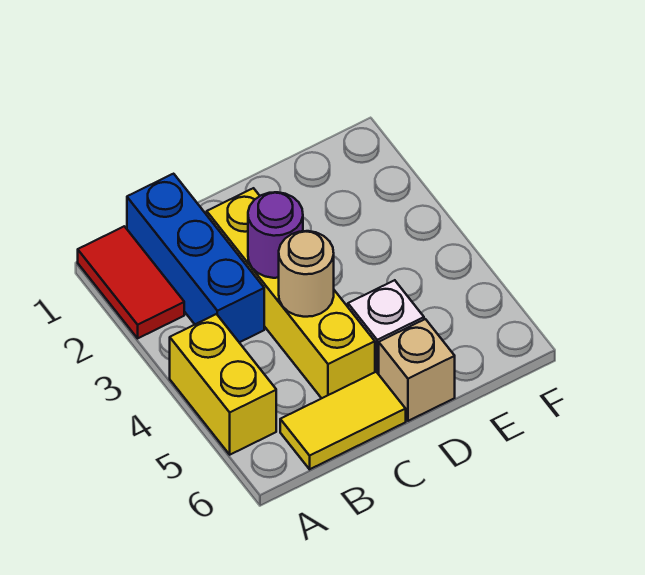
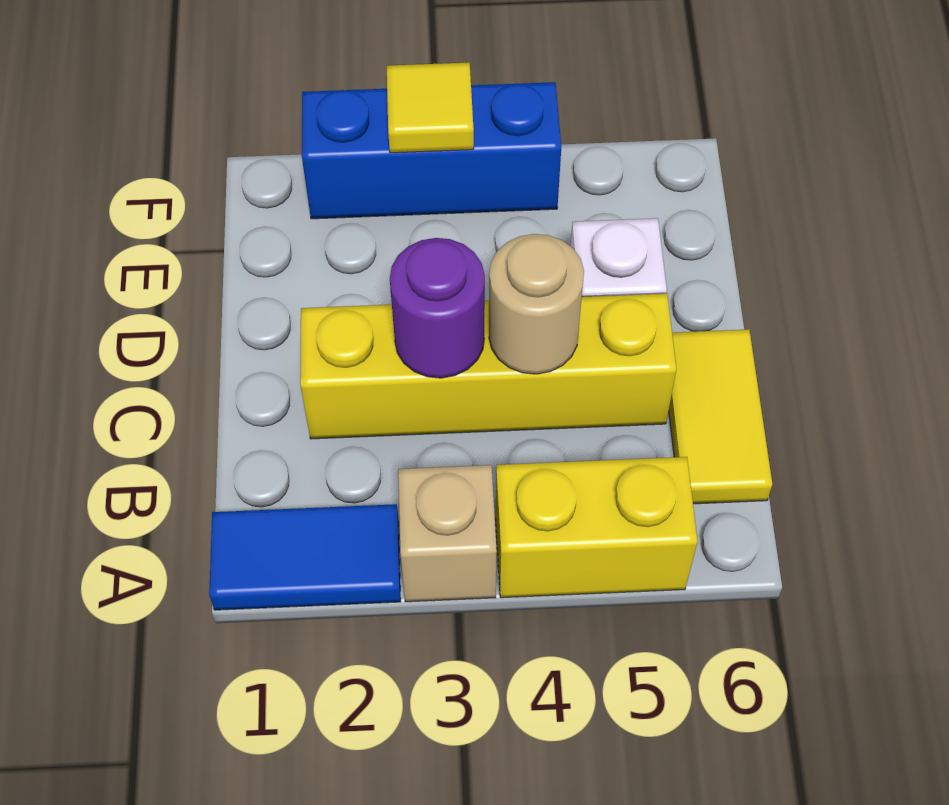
red tile A1:A2 level 1 -> blue tile A1:A2 level 1
blue brick B1:B3 level 1 -> blue brick F2:F4 level 1
tan brick D6 level 1 -> tan brick A3 level 1
none -> yellow tile F3 level 2

